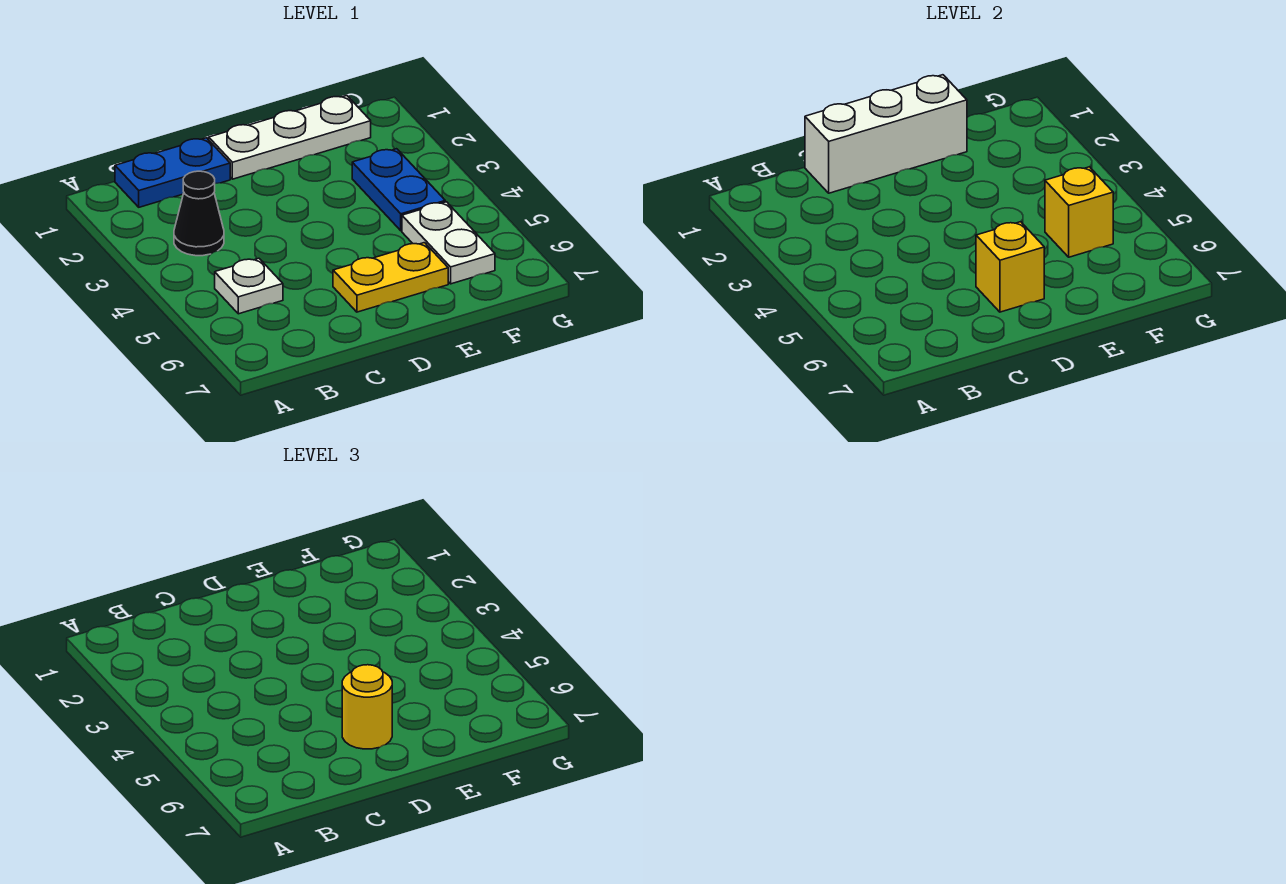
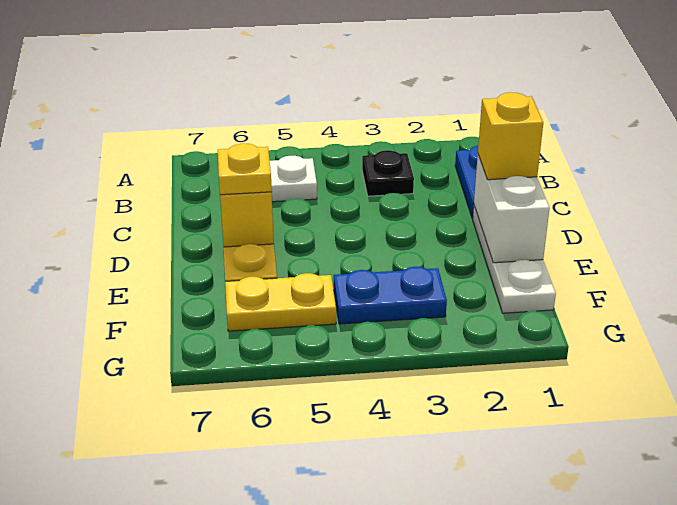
black cone B3 level 1 -> black plate B3 level 1
white brick C1:E1 level 2 -> white brick D1:E1 level 2
yellow round brick D6 level 3 -> yellow plate D6 level 3
white plate F5:F6 level 1 -> yellow plate F5:F6 level 1
yellow brick F5 level 2 -> yellow brick D1 level 3

